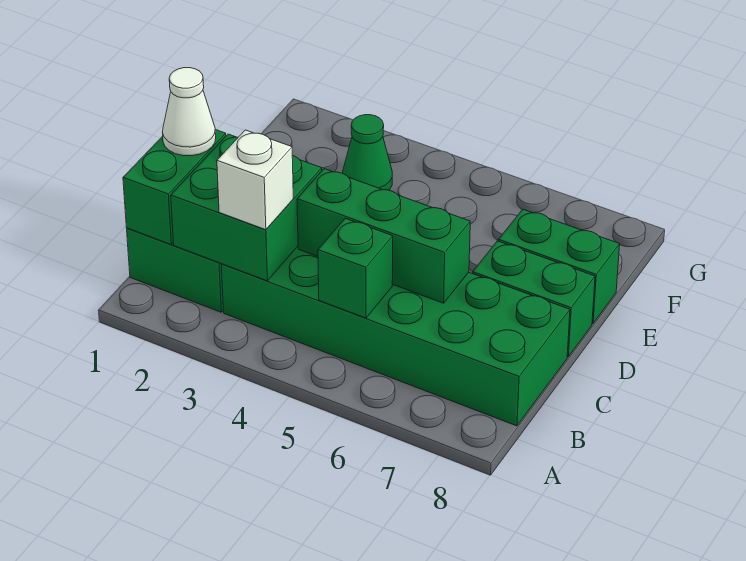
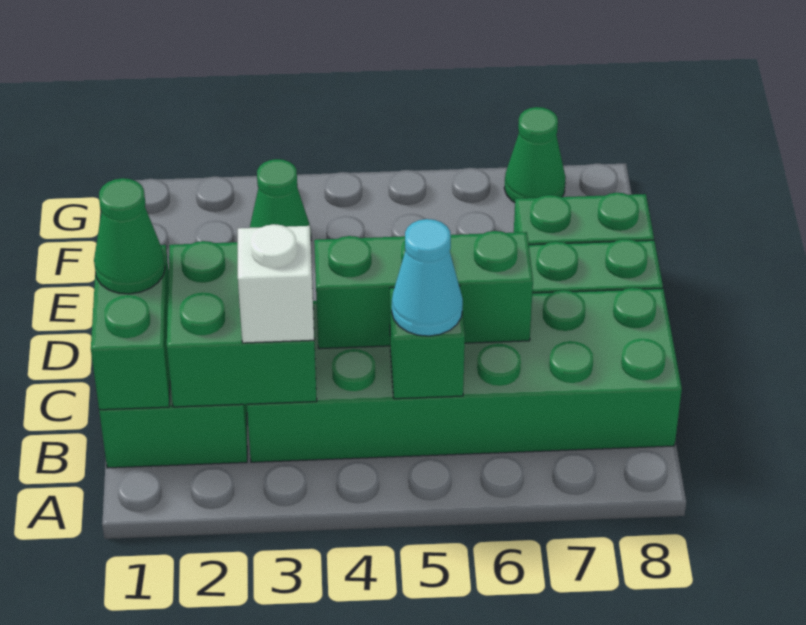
none -> cyan cone B5 level 3
white cone C1 level 3 -> green cone C1 level 3
none -> green cone G7 level 1

